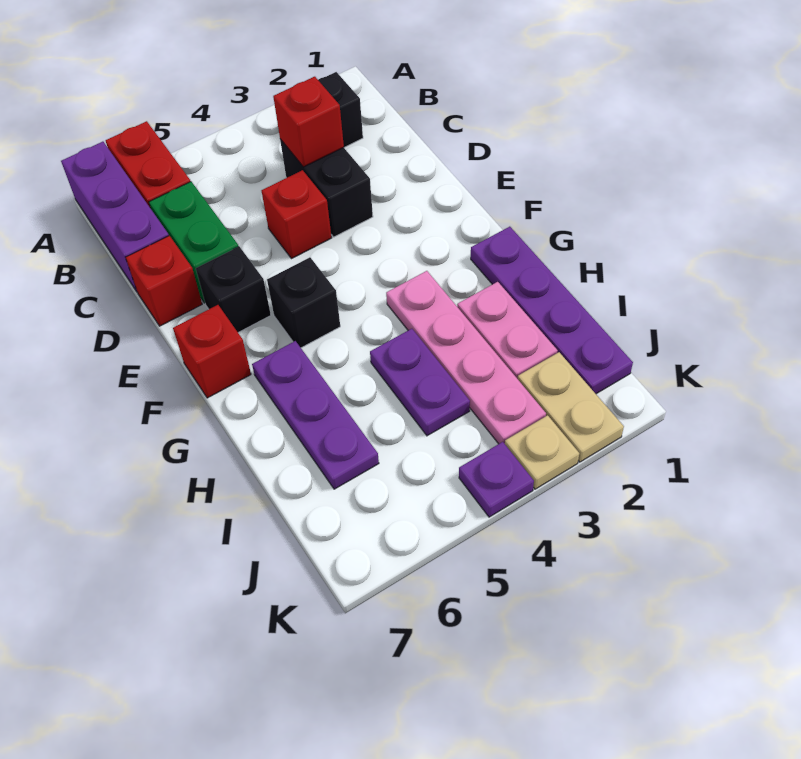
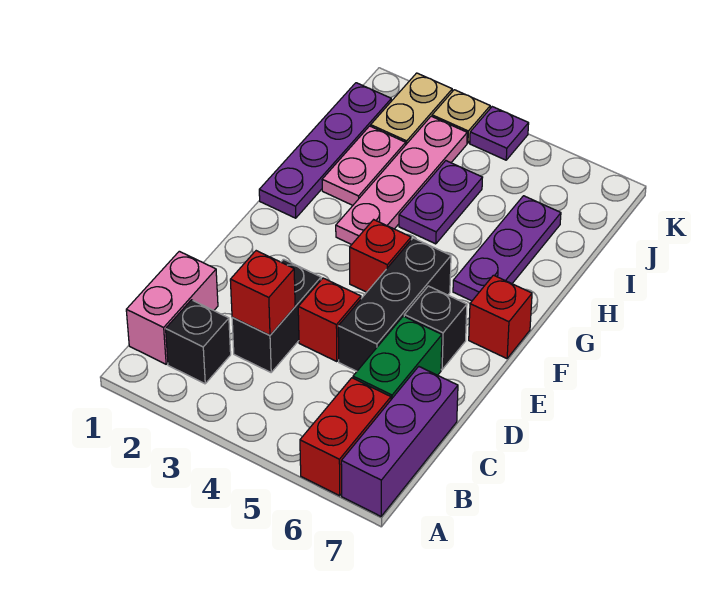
none -> pink brick B1:C1 level 1
red brick D7 level 1 -> red brick F4 level 1
black brick F5 level 1 -> black brick D5:F5 level 1

